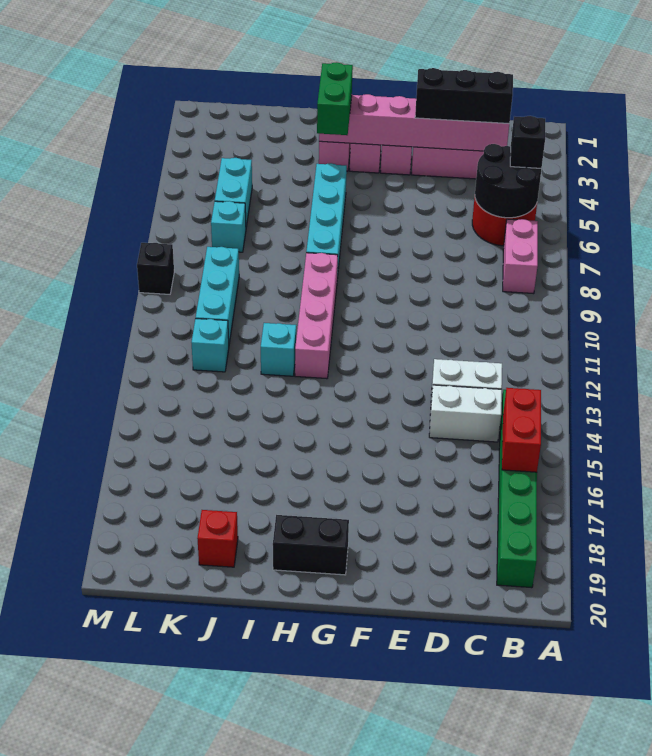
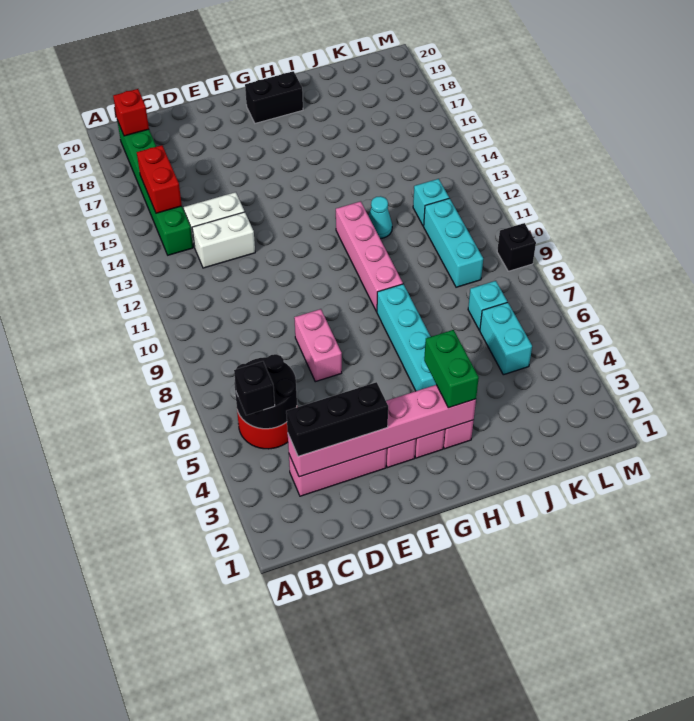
pink brick B7:B8 level 1 -> pink brick E7:E8 level 1
cyan brick I12 level 1 -> cyan cone I12 level 1
red brick J19 level 1 -> red brick B19 level 2

